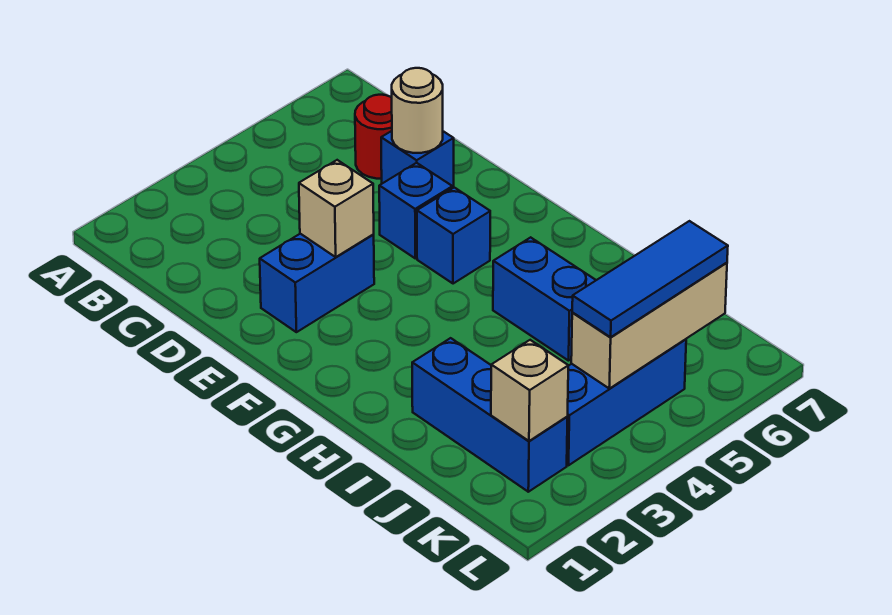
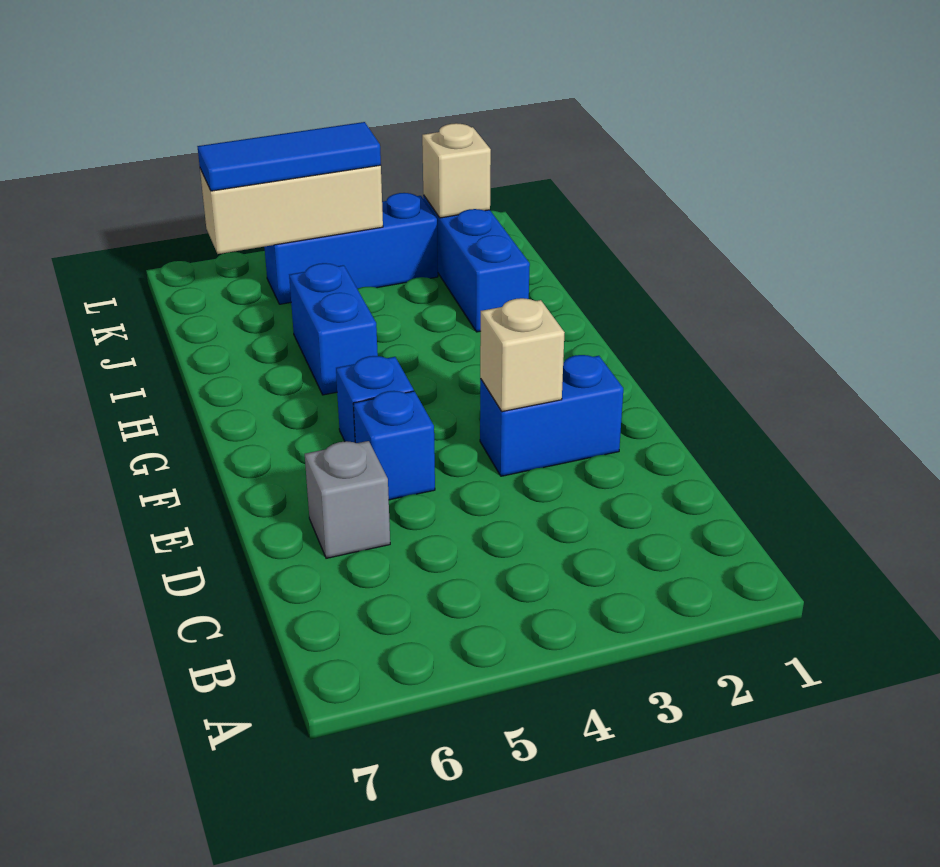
red round brick C6 level 1 -> none
blue brick D6 level 1 -> grey brick D6 level 1
tan round brick D6 level 2 -> none

